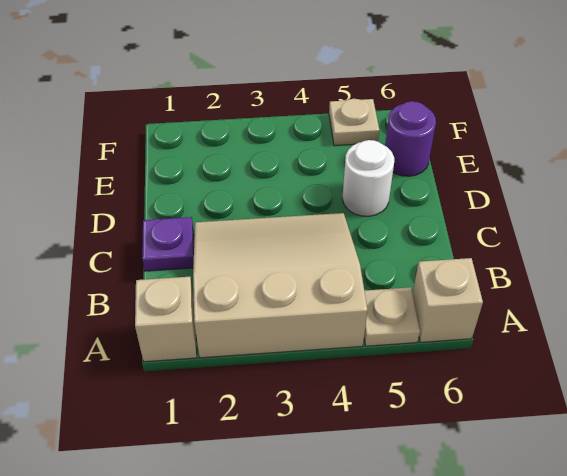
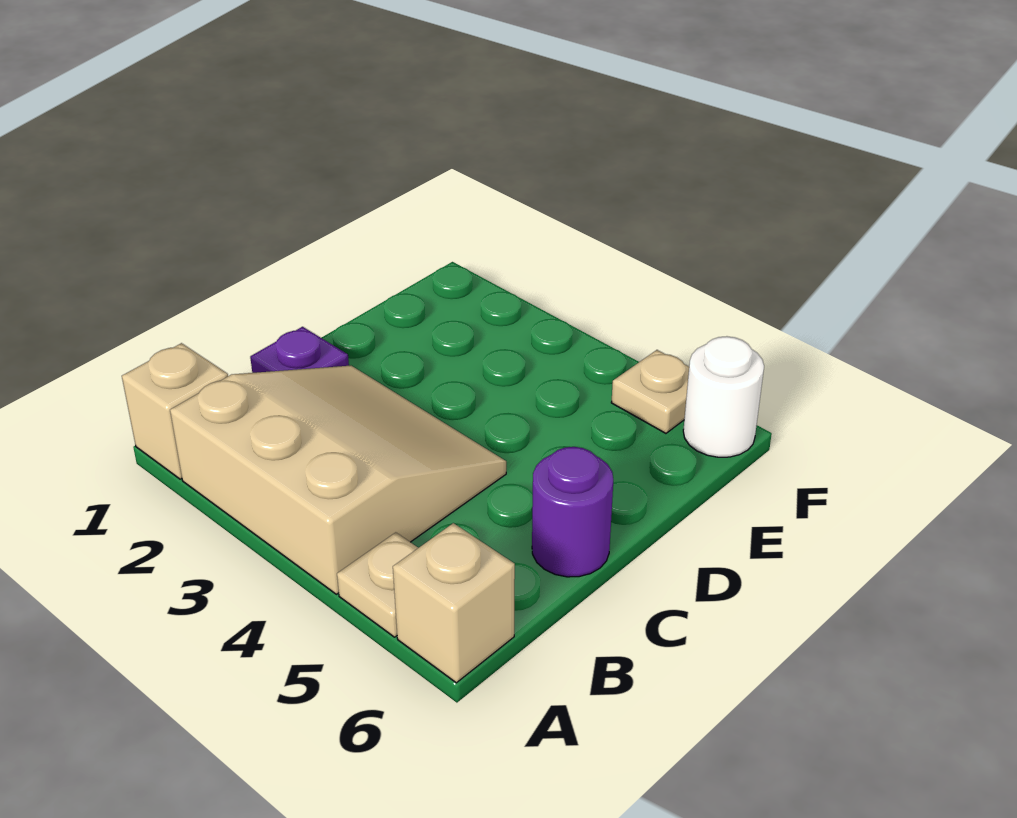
white round brick D5 level 1 -> white round brick F6 level 1
purple round brick E6 level 1 -> purple round brick C6 level 1

